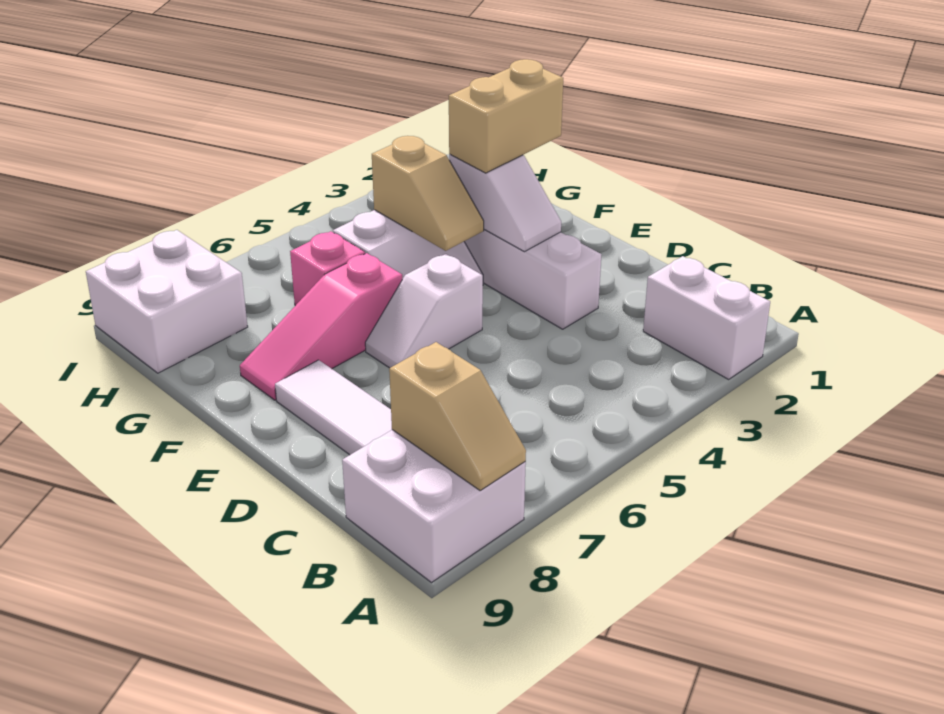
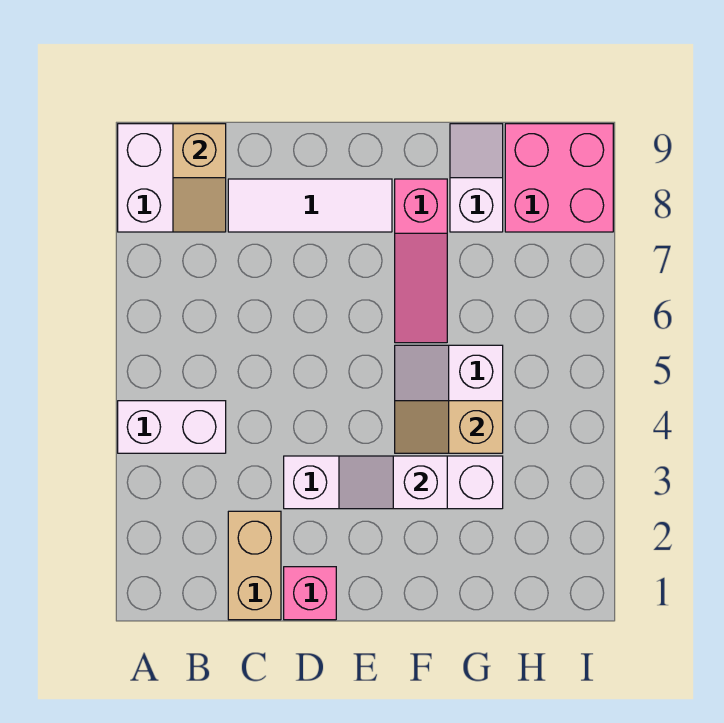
white brick A2:B2 level 1 -> white brick A4:B4 level 1
tan slope A8:B8 level 2 top B -> tan slope B8:B9 level 2 top 9
white slope E5:E6 level 1 top 5 -> white slope G8:G9 level 1 top 8
tan brick F2:F3 level 3 -> tan brick C1:C2 level 1
pink slope F6:F8 level 1 top 6 -> pink slope F6:F8 level 1 top 8
pink brick G6 level 1 -> pink brick D1 level 1
white brick H8:I9 level 1 -> pink brick H8:I9 level 1

